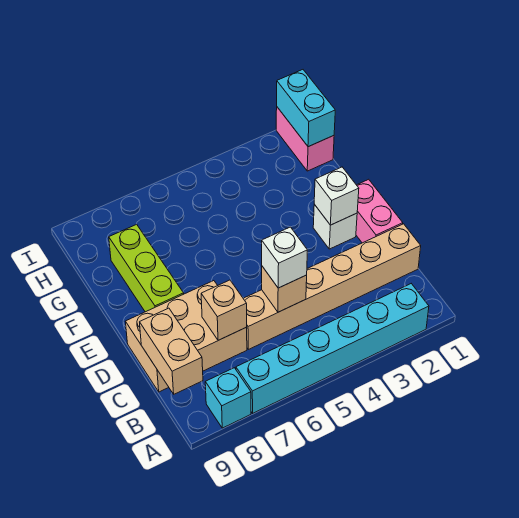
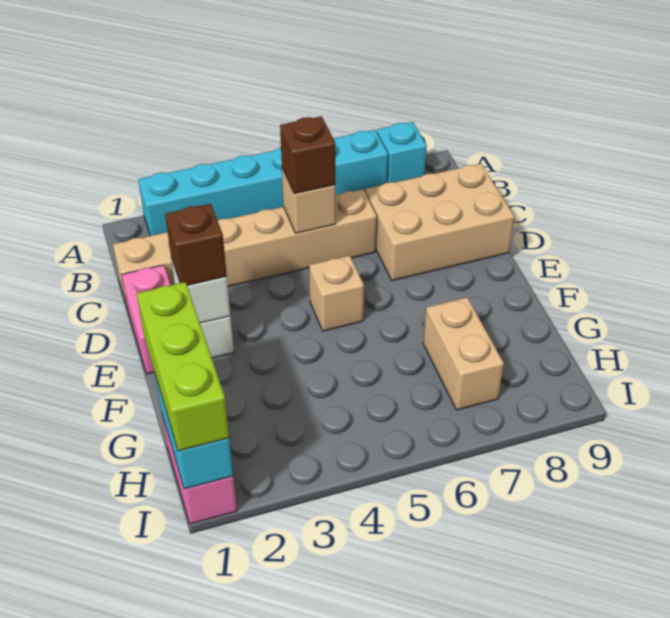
tan brick B9:C9 level 2 -> tan brick G7:H7 level 1
white brick C5 level 3 -> brown brick C5 level 3
tan brick C7 level 2 -> tan brick E5 level 1
none -> brown brick E2 level 3
lime brick E8:G8 level 1 -> lime brick G1:I1 level 3

